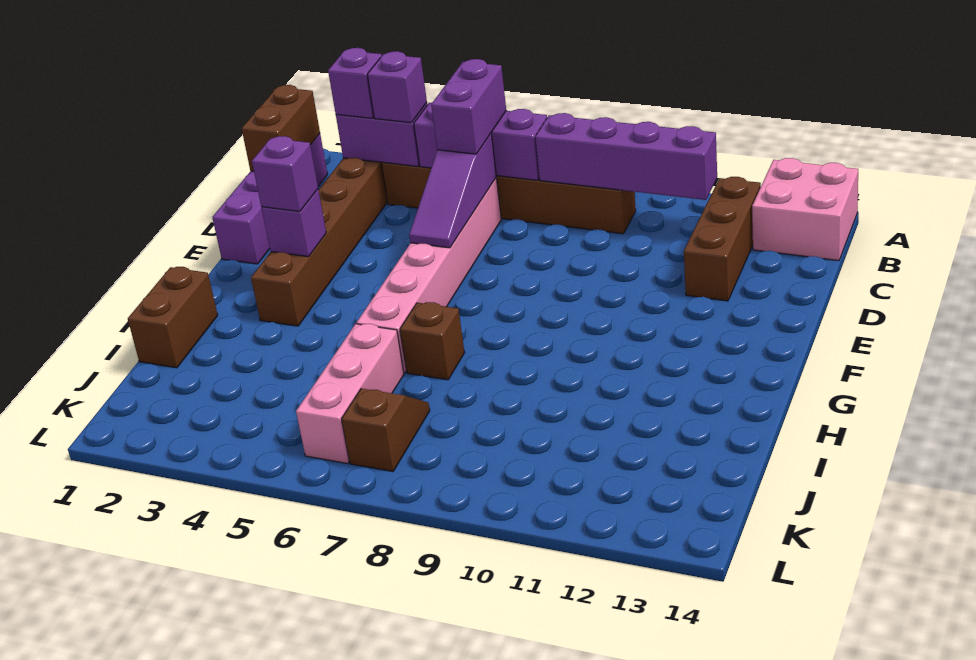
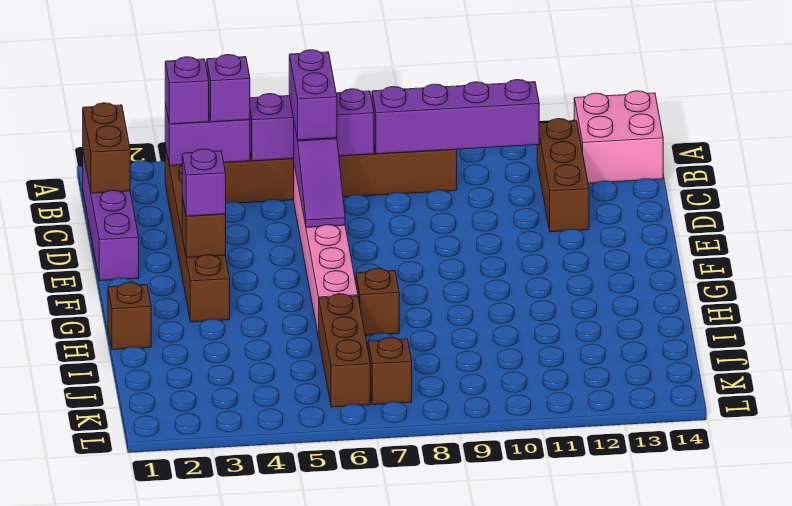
purple brick F3 level 2 -> brown brick F3 level 2
brown brick H1:I1 level 1 -> brown brick H1 level 1
pink brick I6:K6 level 1 -> brown brick I6:K6 level 1

